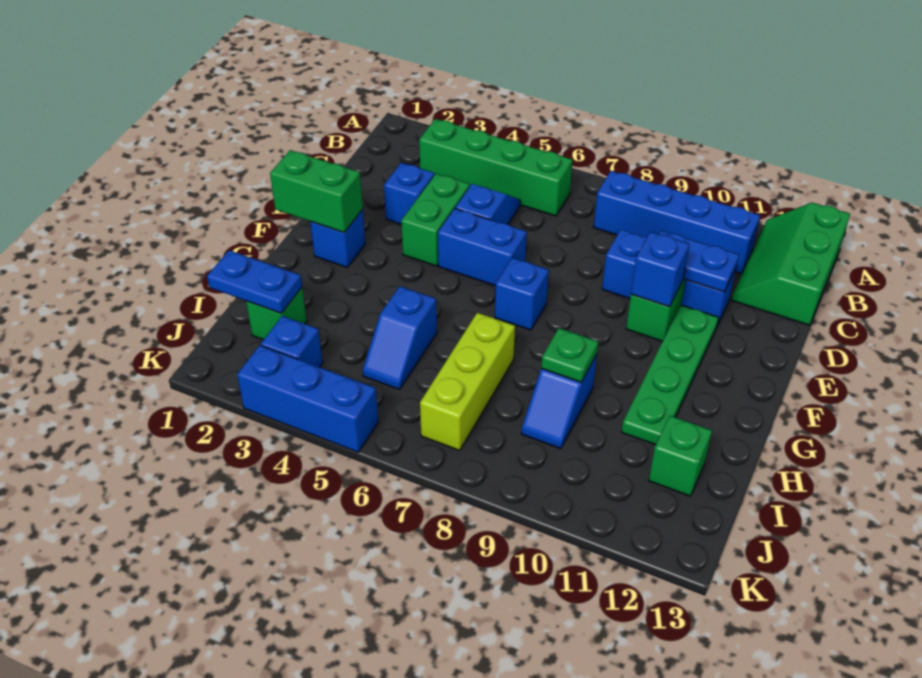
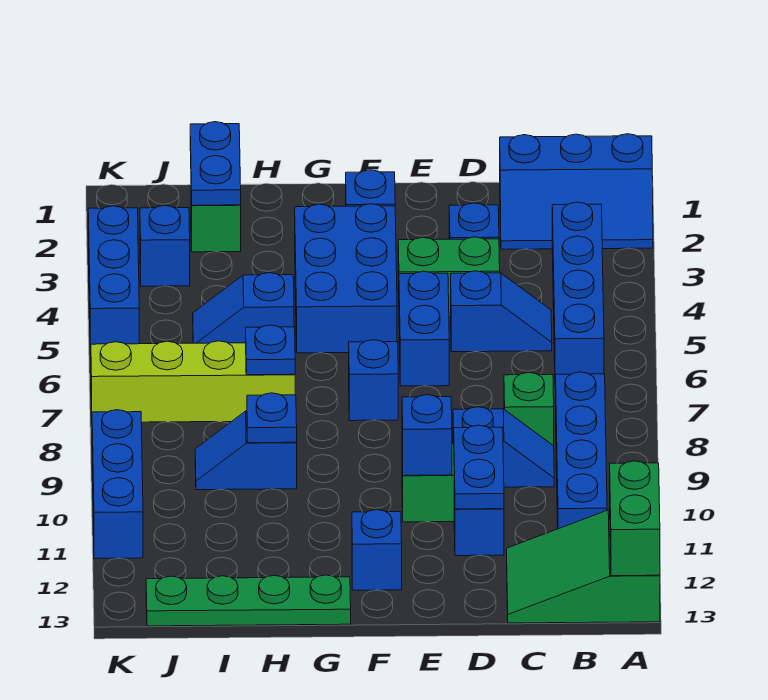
none -> blue slope A1:C2 level 1 top 1
green slope A12:C13 level 1 top 13 -> green slope A12:C13 level 1 top A
green brick B3:B6 level 1 -> blue brick B3:B6 level 1
green plate E11:H11 level 1 -> green plate G13:J13 level 1
green brick F1:F2 level 2 -> green brick A12:A13 level 2
none -> blue brick F3:G5 level 1
none -> blue brick F12 level 1
lime brick H7:J7 level 1 -> lime brick H7:K7 level 1
none -> blue plate H7 level 2
green plate H9 level 2 -> blue plate H9 level 2
green brick I12 level 1 -> green brick C8 level 1
none -> blue brick K9:K11 level 1

